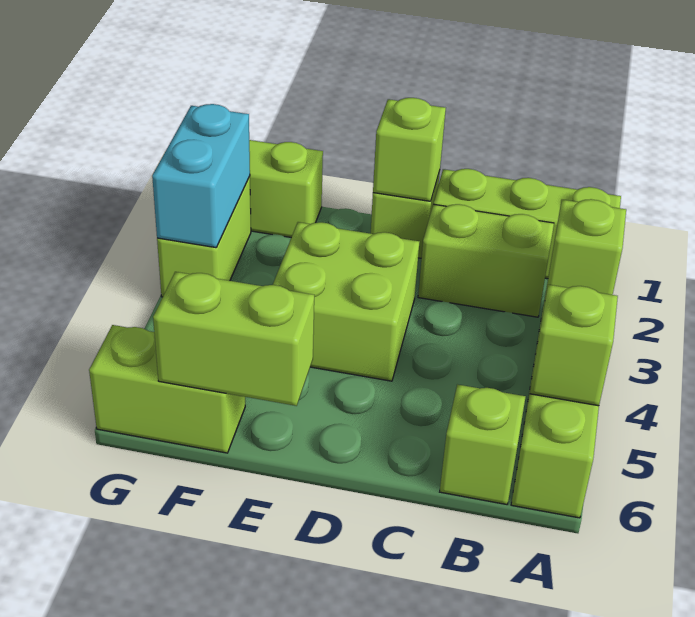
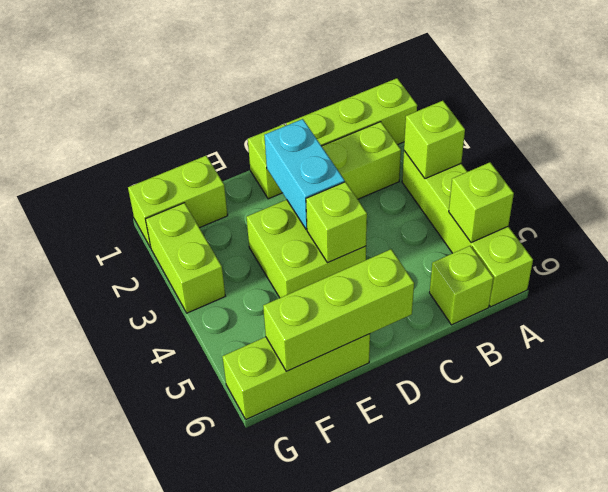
lime brick D1 level 2 -> lime brick D4 level 2
lime brick E6:F6 level 2 -> lime brick D6:F6 level 2
lime brick F6:G6 level 1 -> lime brick E6:G6 level 1
cyan brick G2:G3 level 2 -> cyan brick D2:D3 level 2

